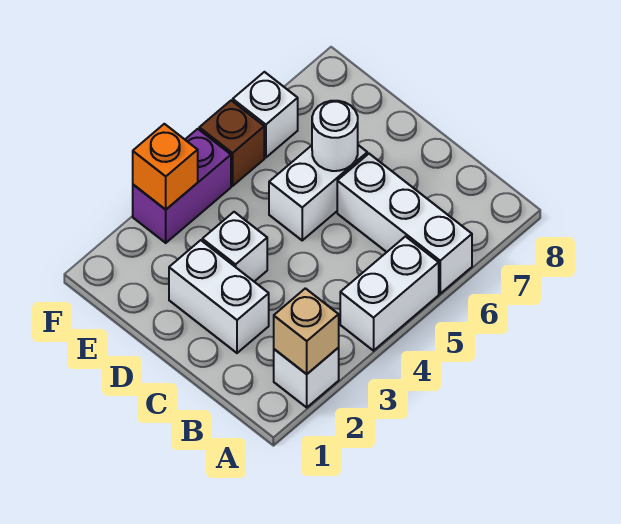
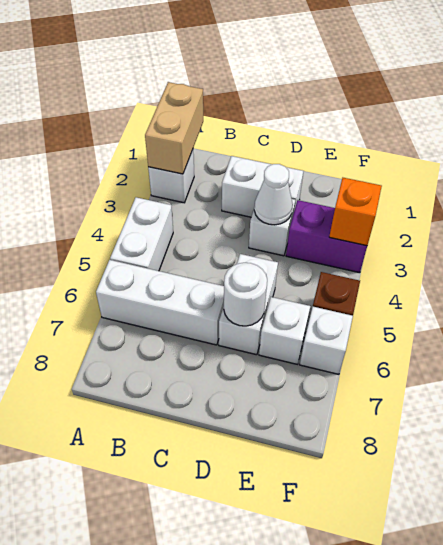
tan brick A2 level 2 -> tan brick A1:A2 level 2
none -> white cone D3 level 2
none -> white brick E6 level 1
purple brick F3:F4 level 1 -> purple brick E3:F3 level 1

